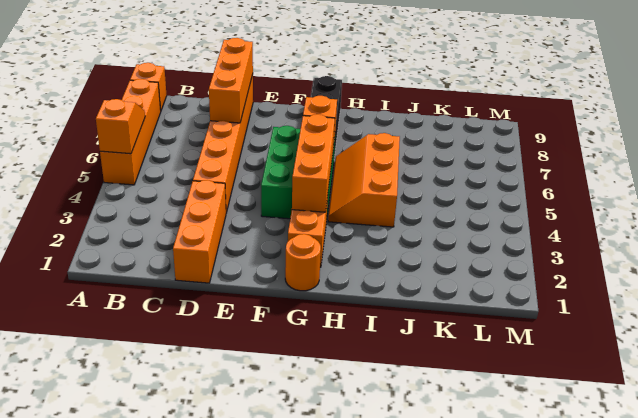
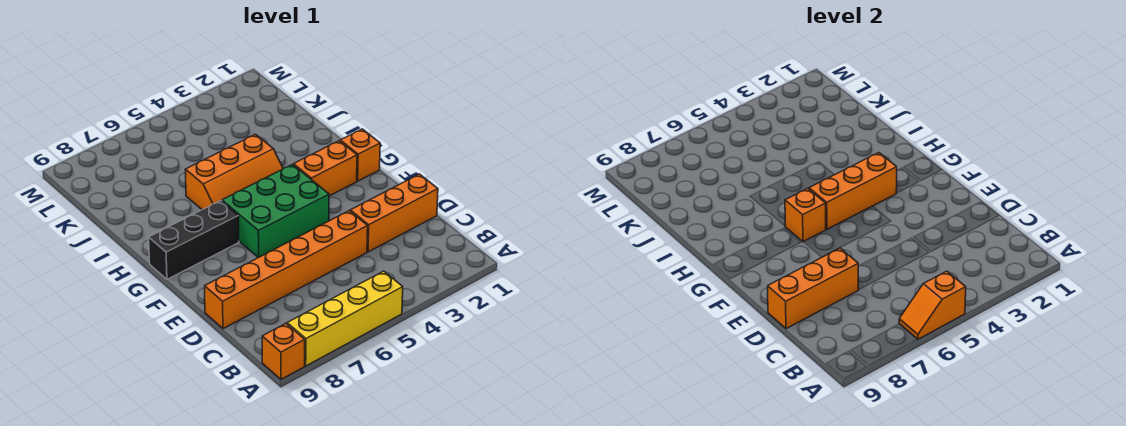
orange brick A5:A8 level 1 -> yellow brick A5:A8 level 1
orange round brick G1 level 1 -> orange brick G1 level 1

